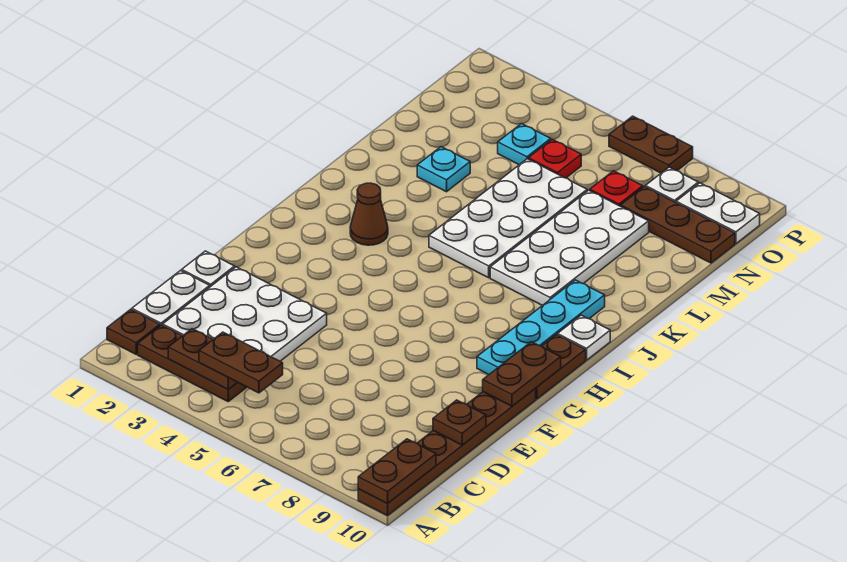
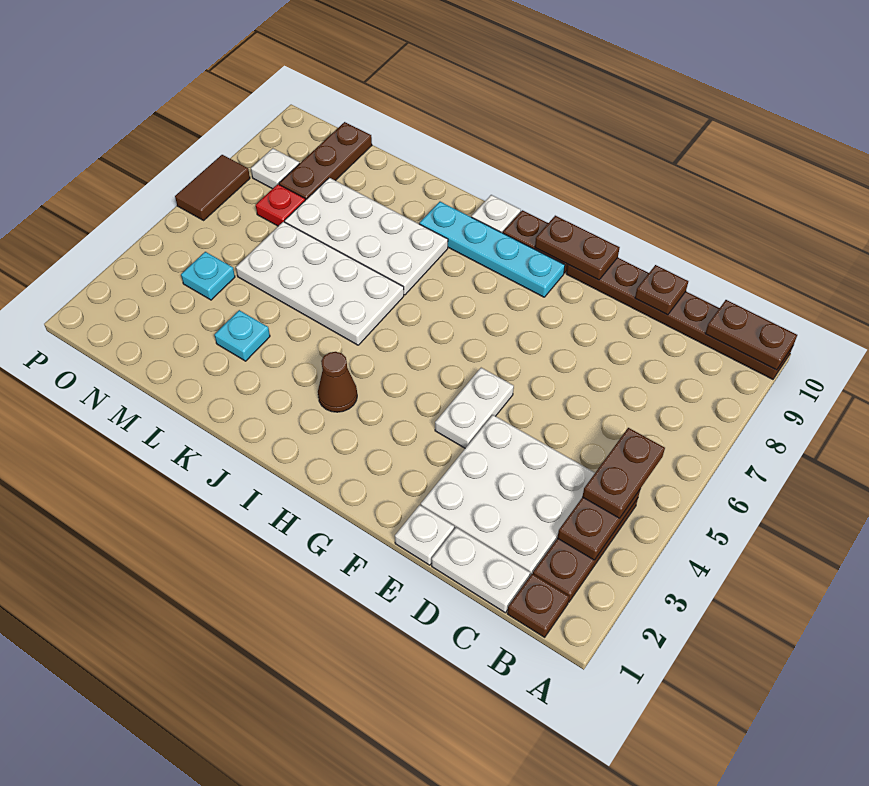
red plate N5 level 1 -> none
white plate O9:O10 level 1 -> white plate F4:F5 level 1
brown plate P6:P7 level 1 -> brown tile P6:P7 level 1

